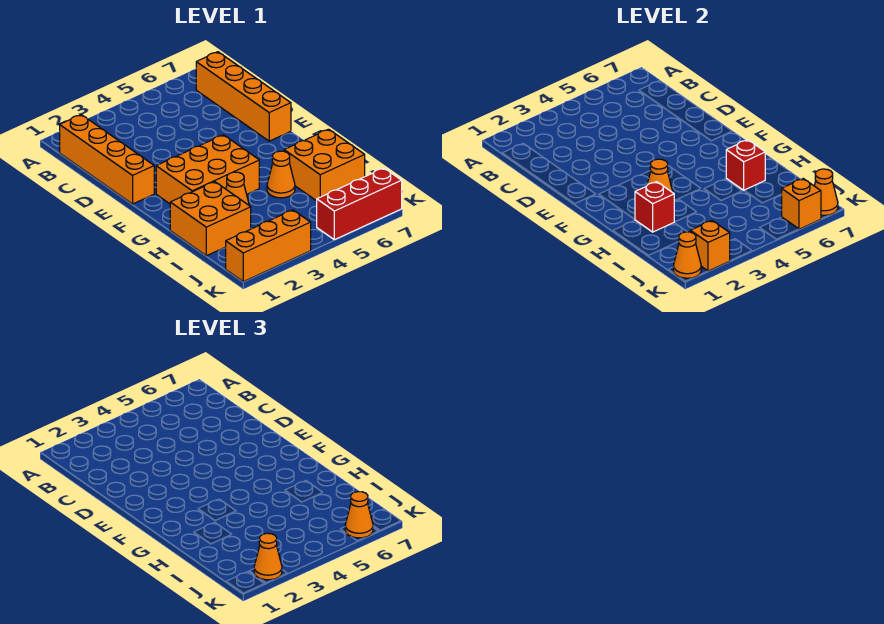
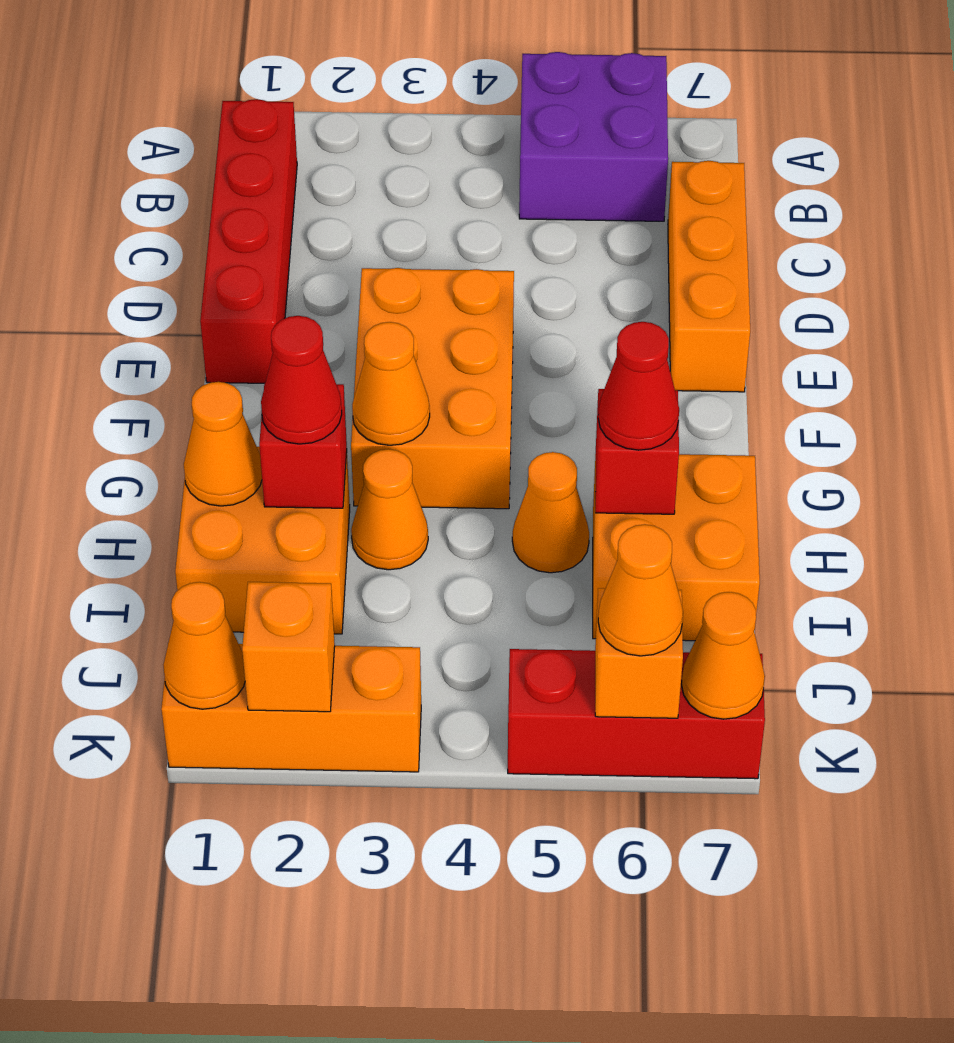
none -> purple brick A5:B6 level 1
orange brick B1:E1 level 1 -> red brick B1:E1 level 1
orange brick B7:E7 level 1 -> orange brick C7:E7 level 1
orange brick F2:G4 level 1 -> orange brick E3:G4 level 1
none -> red cone H2 level 3
none -> red cone H6 level 3
orange cone K2 level 3 -> orange cone H1 level 2

